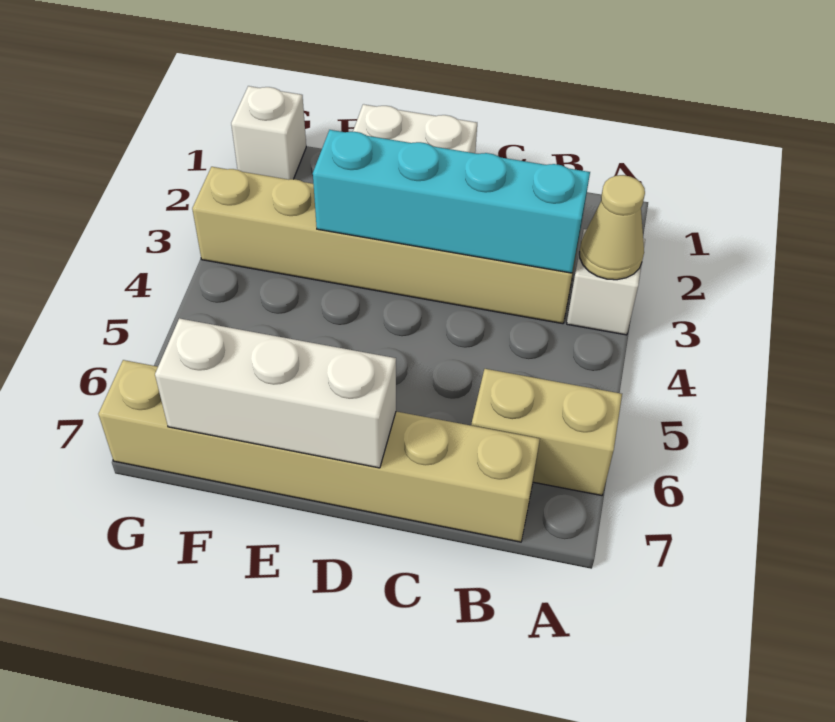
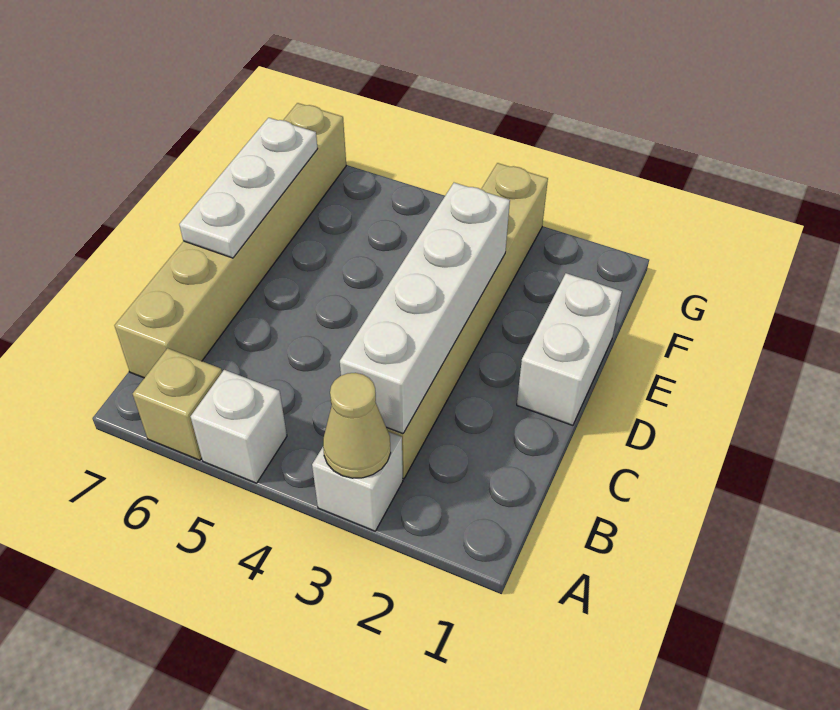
tan brick A6:B6 level 1 -> tan brick A6 level 1
cyan brick B3:E3 level 2 -> white brick B3:E3 level 2
white brick D7:F7 level 2 -> white plate D7:F7 level 2
white brick G1 level 1 -> white brick A5 level 1

